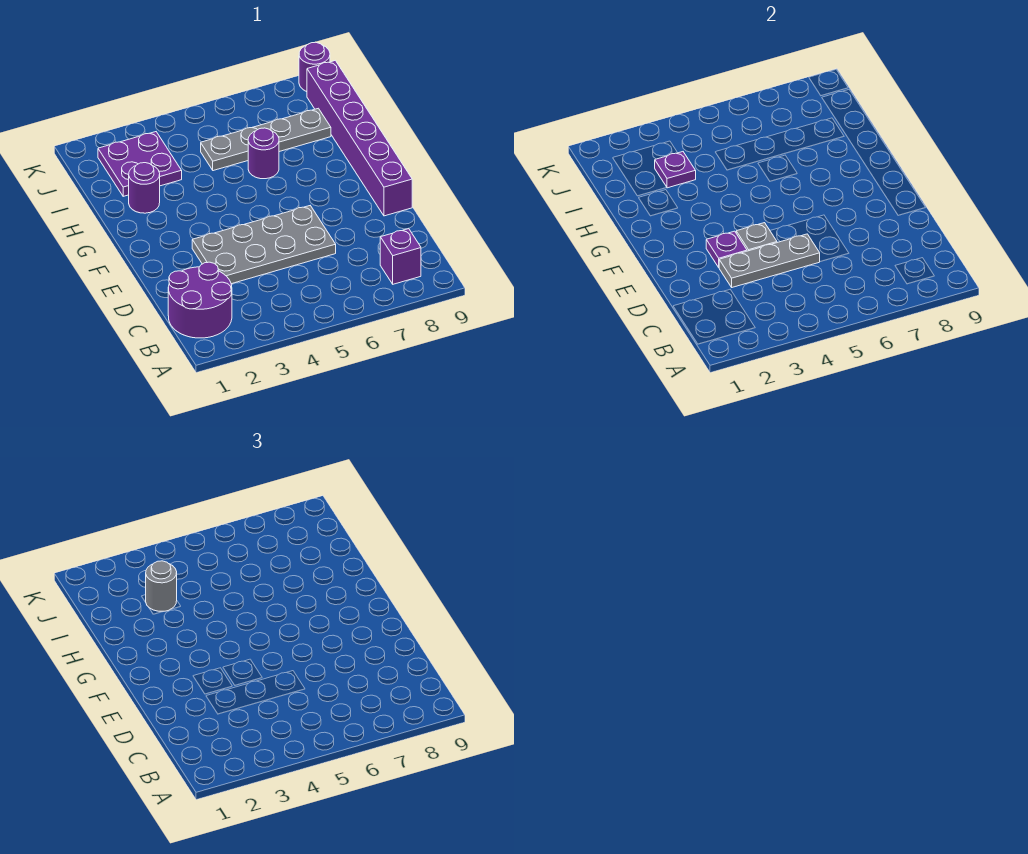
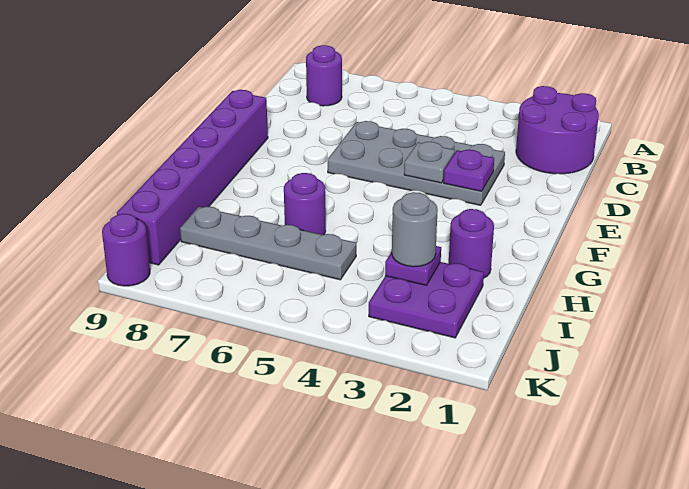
purple brick B8 level 1 -> purple round brick B8 level 1
grey plate D3:D5 level 2 -> none

